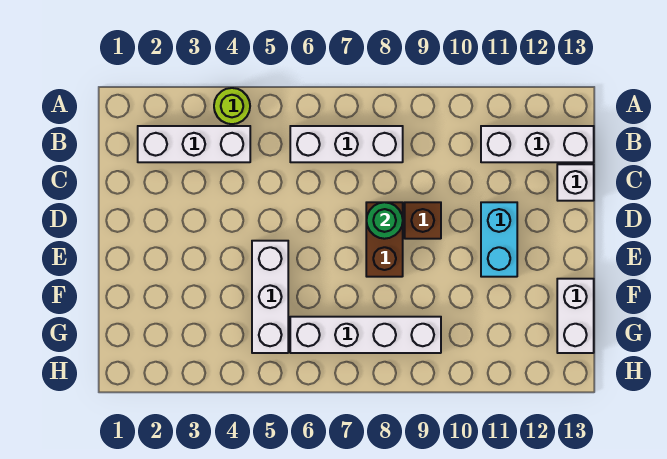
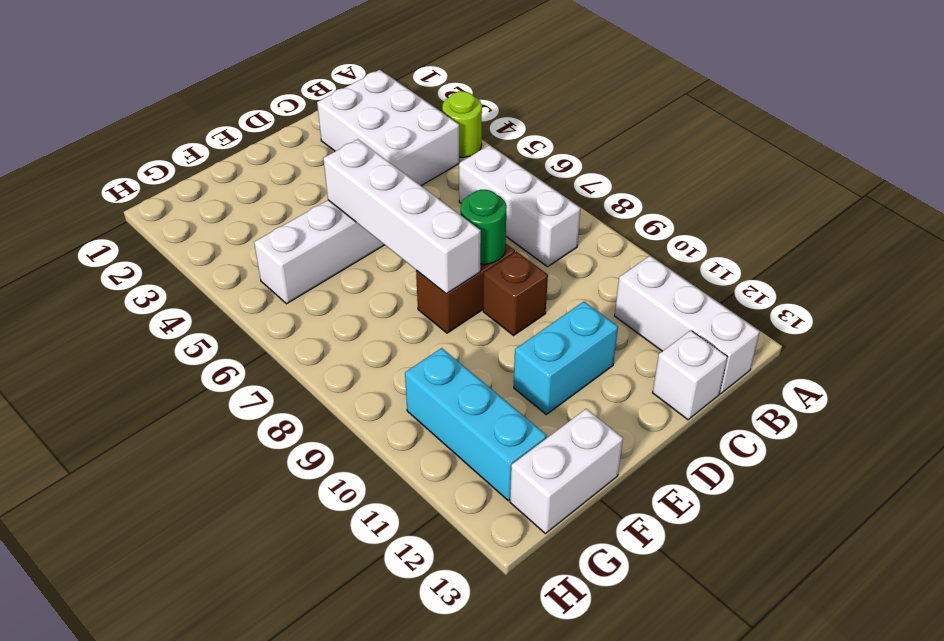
white brick B2:B4 level 1 -> white brick B2:C4 level 1
white brick G6:G9 level 1 -> white brick E5:E8 level 2
none -> cyan brick G10:G12 level 1

